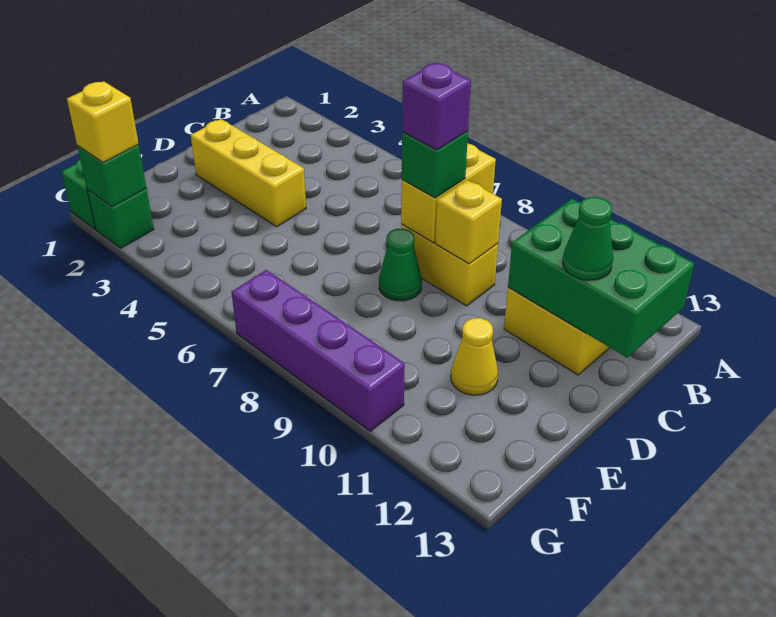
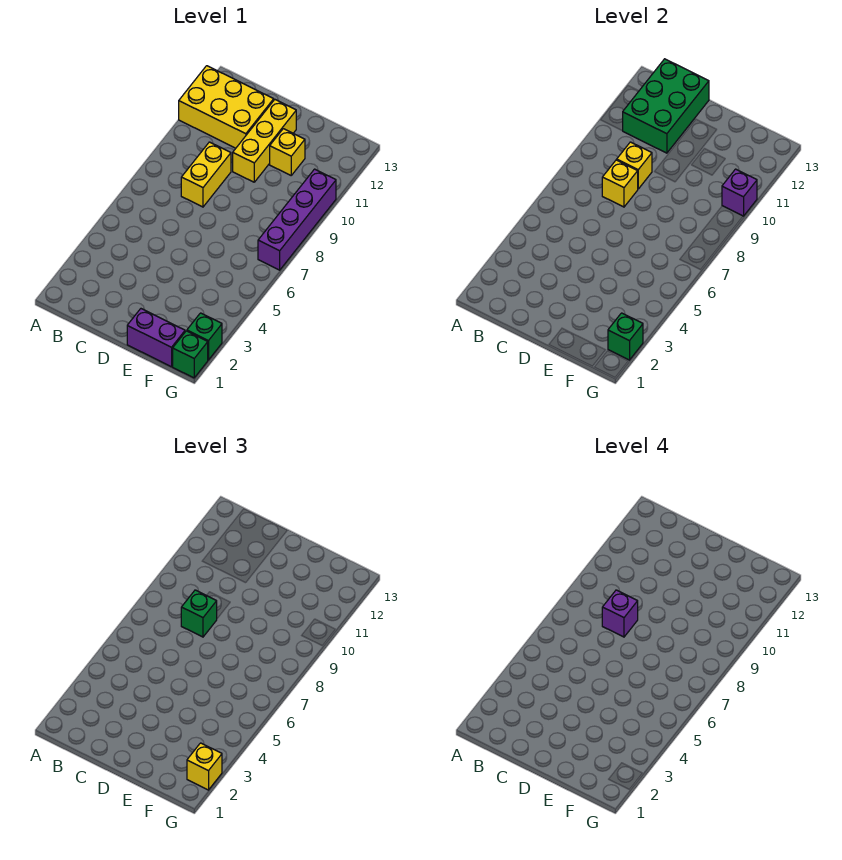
yellow brick B8:C8 level 2 -> yellow brick C8 level 2
green cone C12 level 3 -> none
yellow brick D2:D4 level 1 -> yellow brick D10:D12 level 1
green cone D8 level 1 -> none
none -> purple brick E1:F1 level 1
yellow cone E11 level 1 -> yellow brick E11 level 1
none -> purple brick G10 level 2

